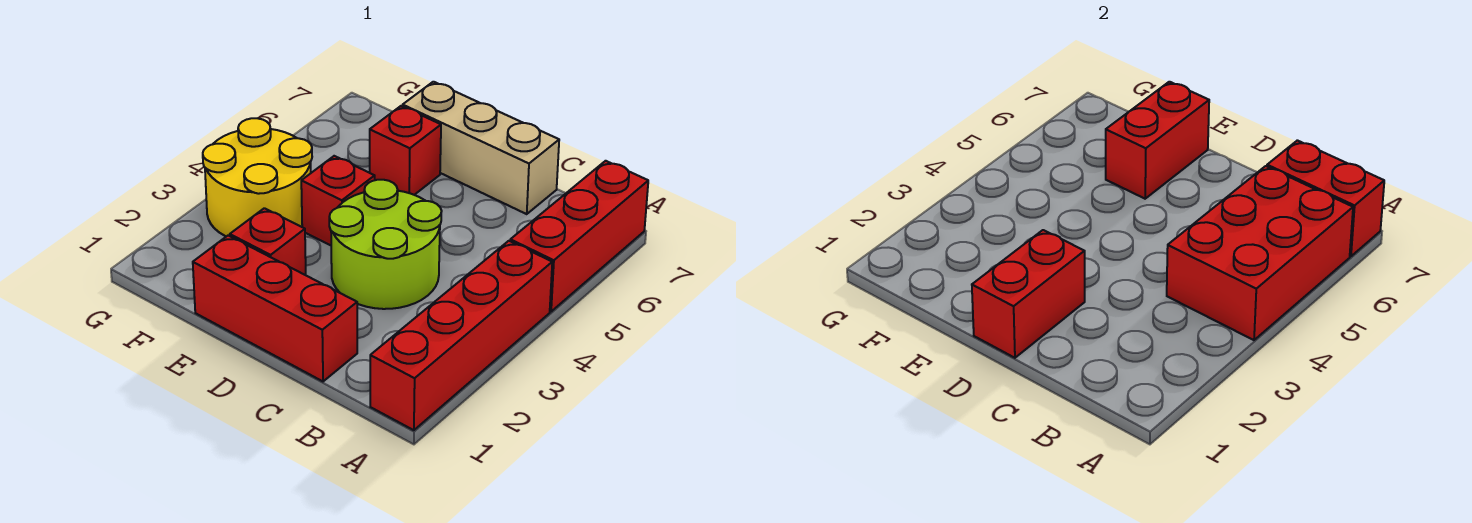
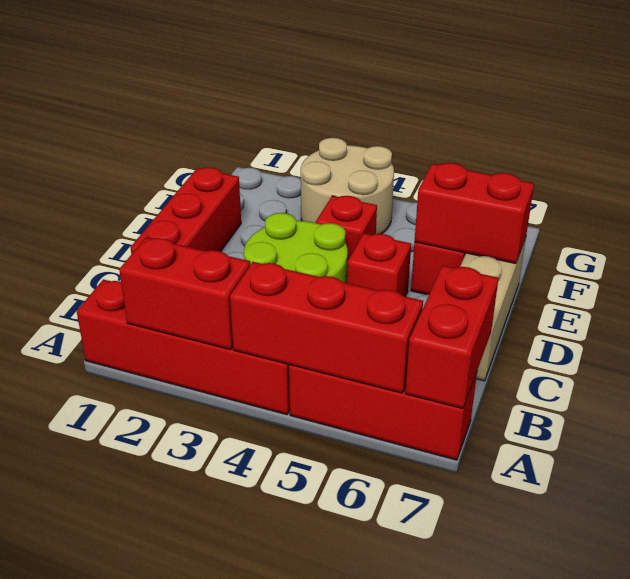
red brick A4:B6 level 2 -> red brick A4:A6 level 2
red brick D1:D2 level 2 -> red brick A2:A3 level 2
red brick E2 level 1 -> red brick D5 level 1
yellow round brick F3:G4 level 1 -> tan round brick F3:G4 level 1

